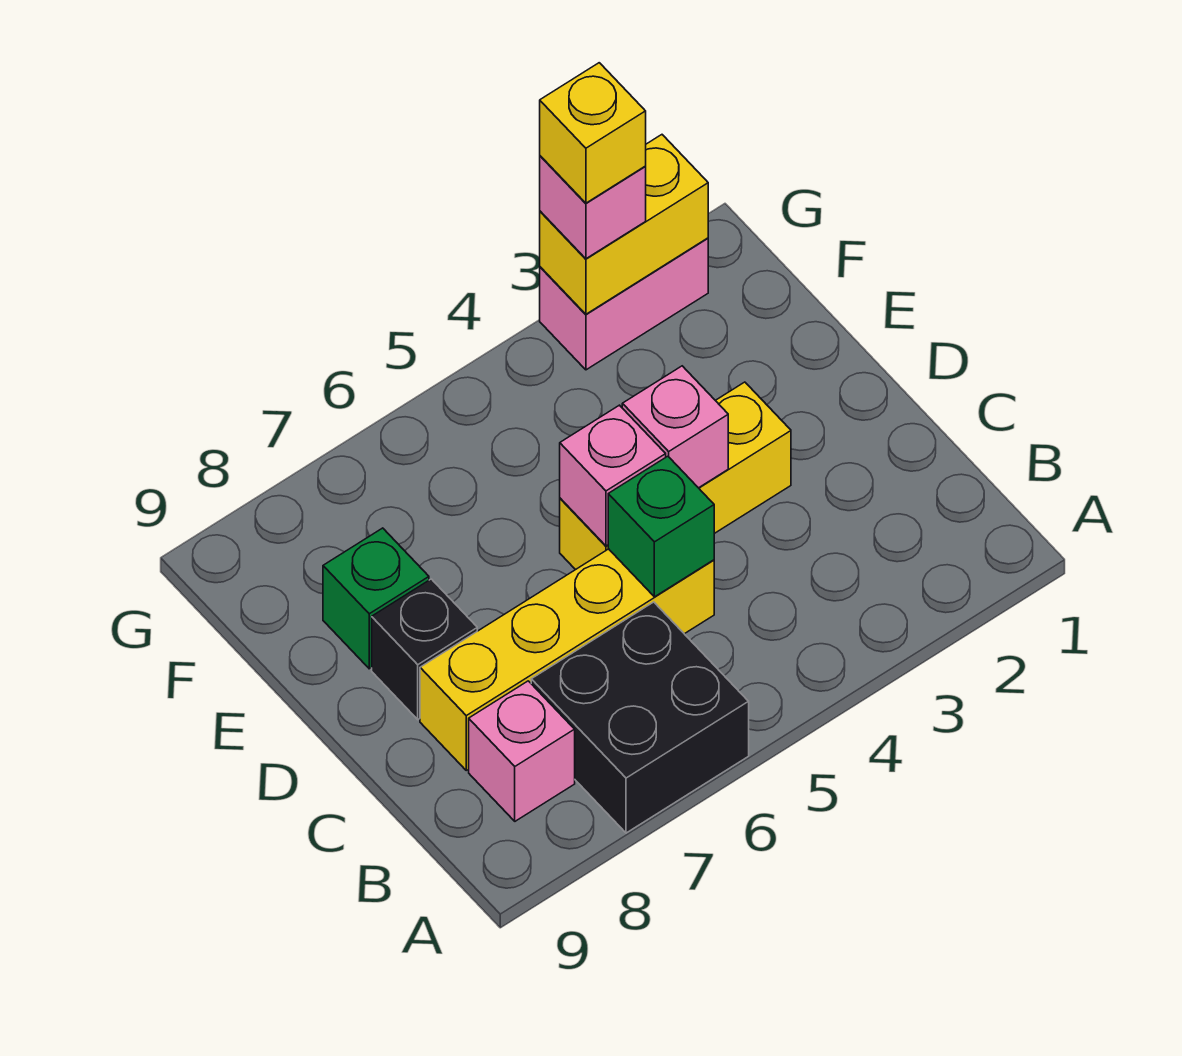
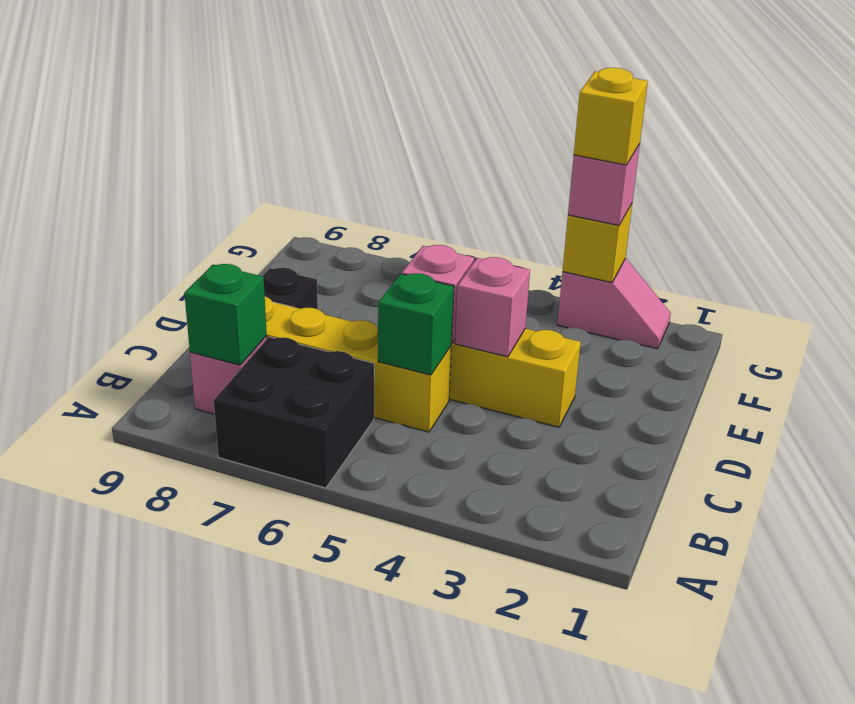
green brick E8 level 1 -> green brick B8 level 2
pink brick G2:G3 level 1 -> pink slope G2:G3 level 1 top 3
yellow brick G2:G3 level 2 -> yellow brick G3 level 2

